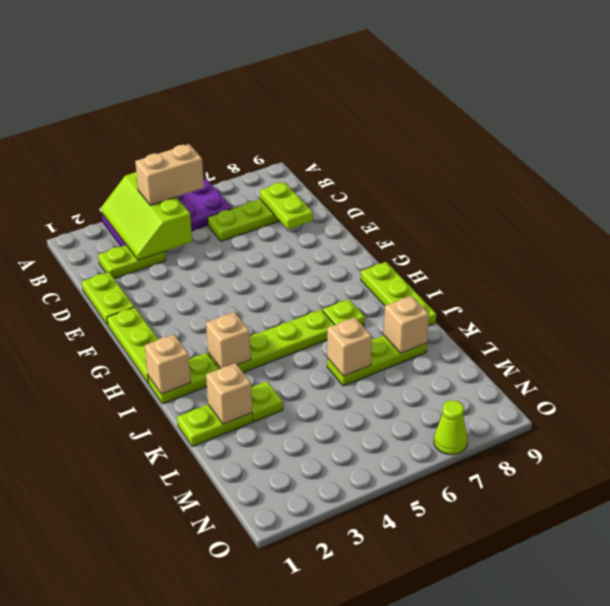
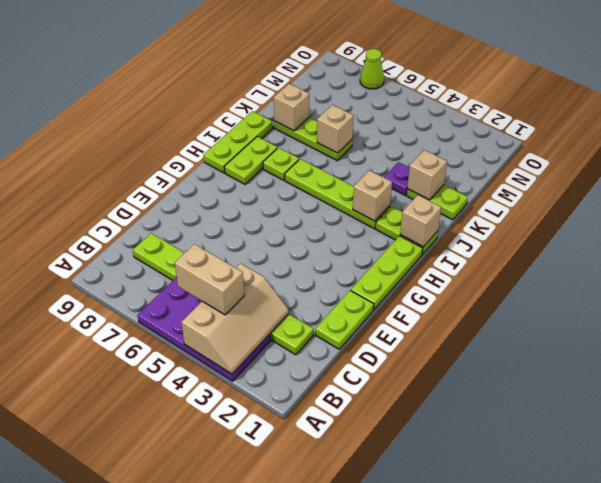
lime slope A3:C4 level 2 top 4 -> tan slope A3:C4 level 2 top 4
lime plate C8:D8 level 2 -> lime plate H8:I8 level 1
lime plate K3 level 1 -> purple plate K3 level 1

